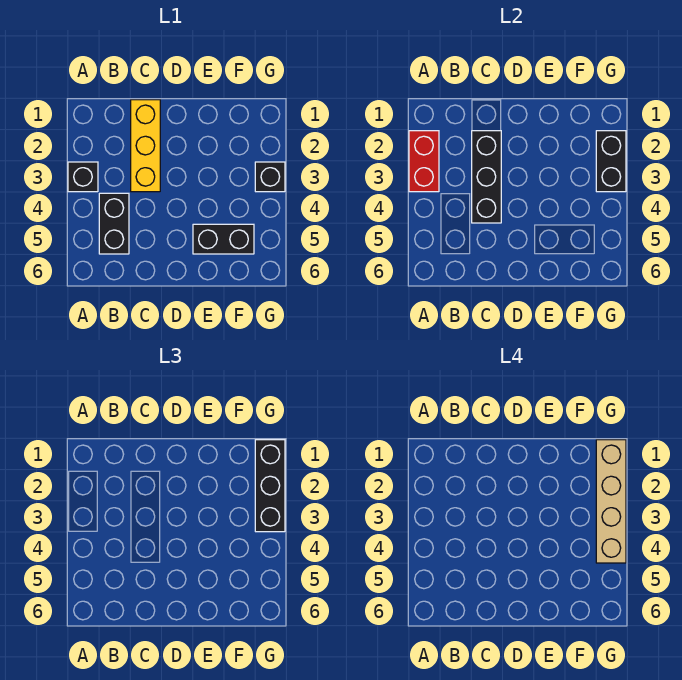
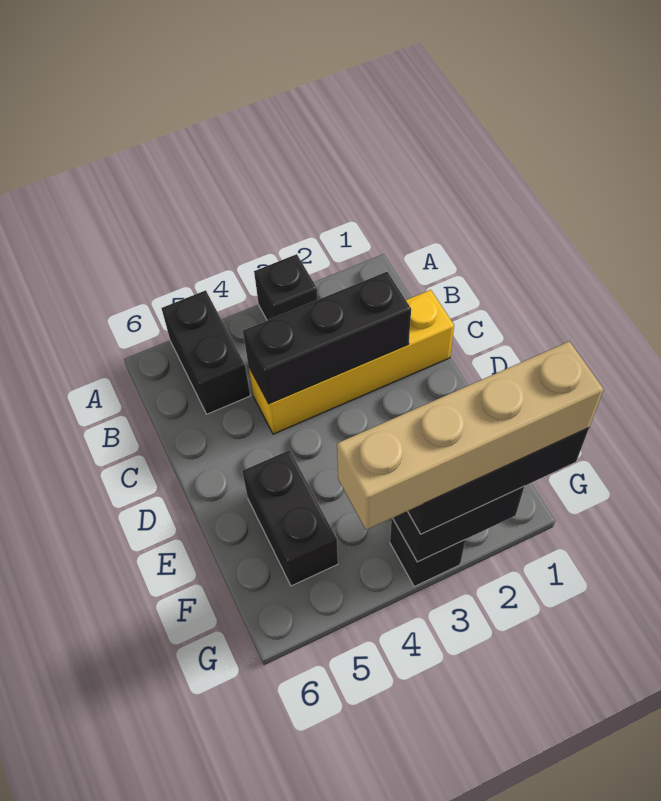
red brick A2:A3 level 2 -> none
black brick B4:B5 level 1 -> black brick A5:B5 level 1
yellow brick C1:C3 level 1 -> yellow brick C1:C4 level 1

